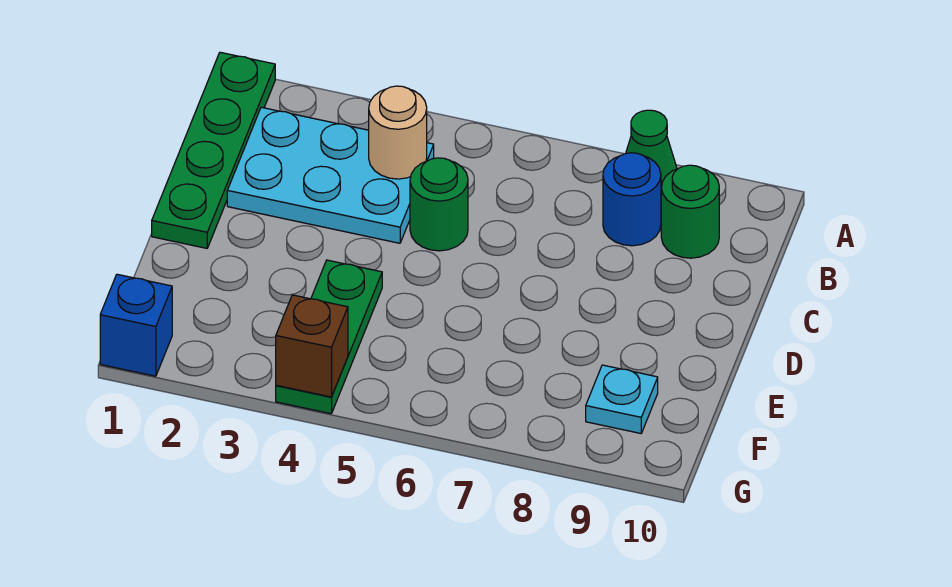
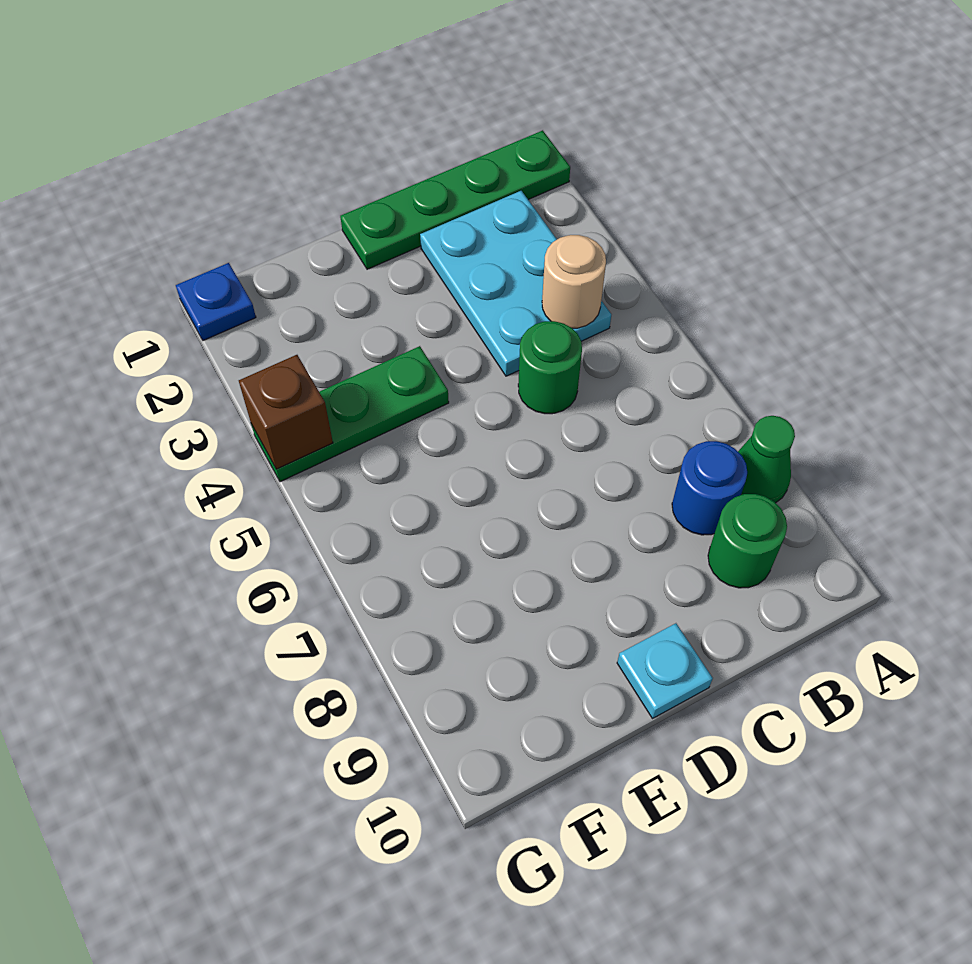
cyan plate F9 level 1 -> cyan plate D10 level 1
blue brick G1 level 1 -> blue plate G1 level 1

